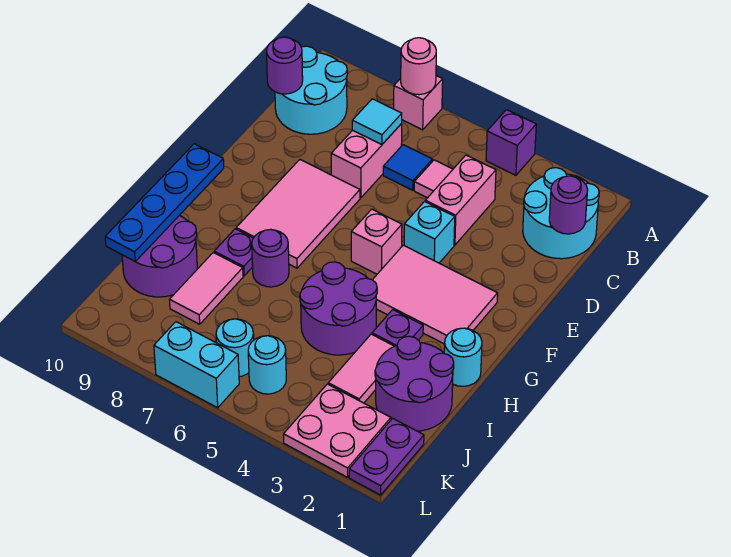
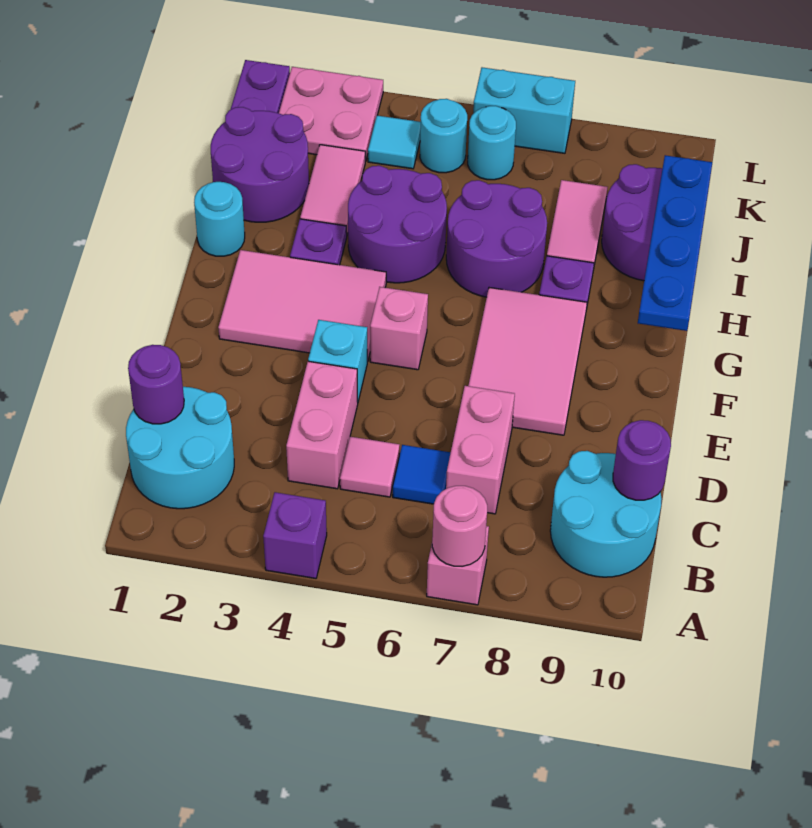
cyan tile C7 level 2 -> cyan tile K4 level 1
purple round brick H7 level 1 -> purple round brick H6:I7 level 1

